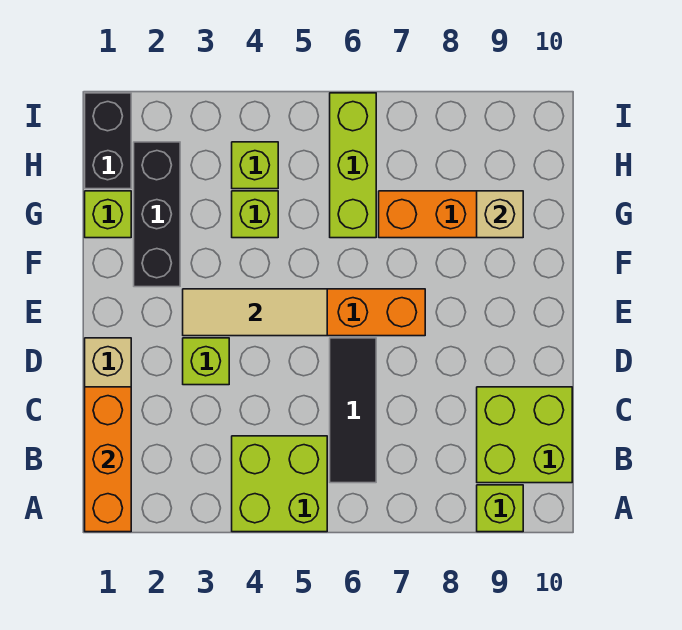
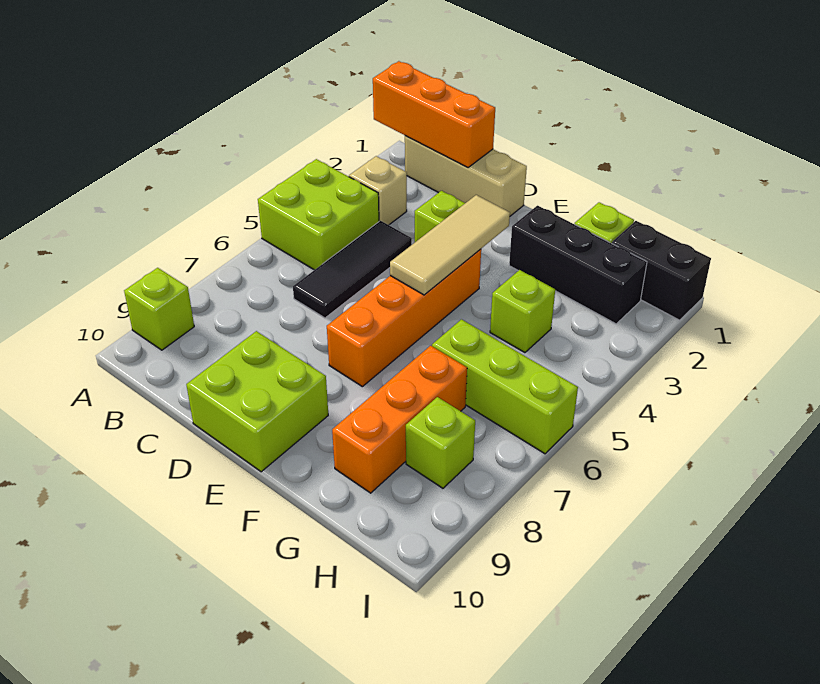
black tile B6:D6 level 1 -> black tile C4:C6 level 1
lime brick B9:C10 level 1 -> lime brick D9:E10 level 1
tan brick G9 level 2 -> tan brick B3 level 1
lime brick H4 level 1 -> lime brick H8 level 1

